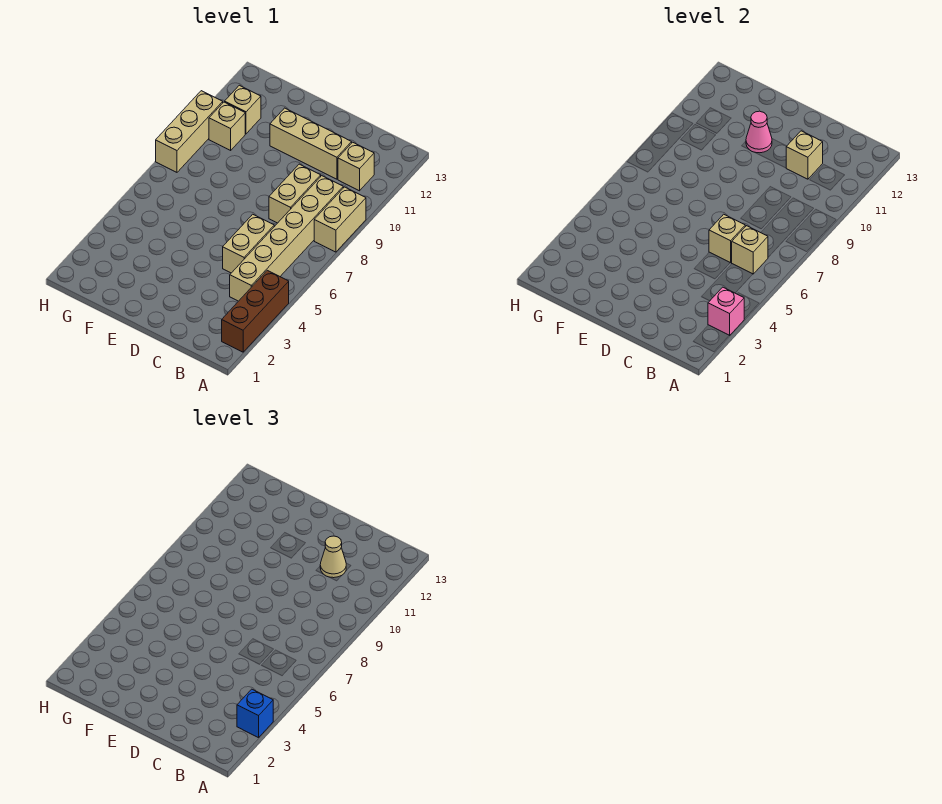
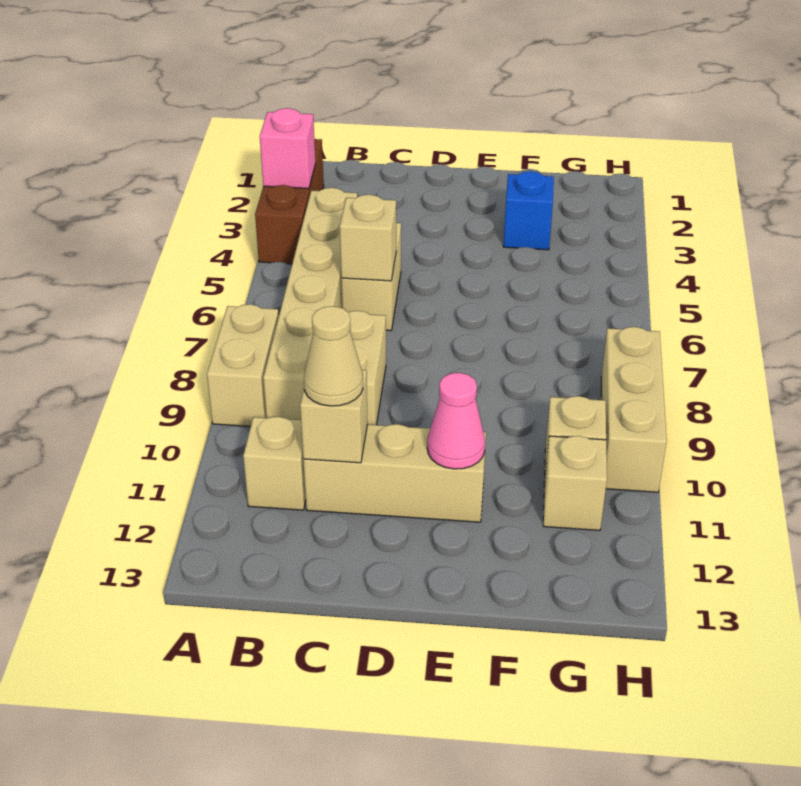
blue brick A3 level 3 -> blue brick F3 level 1
tan brick B6 level 2 -> none

